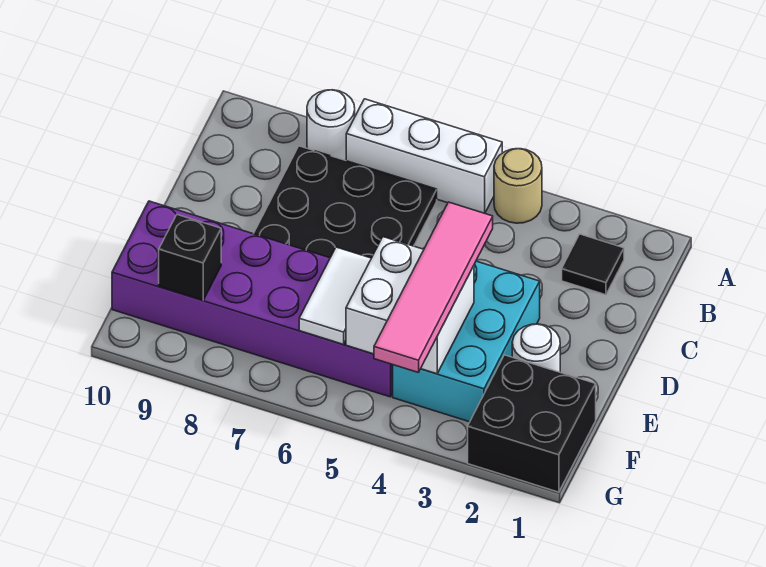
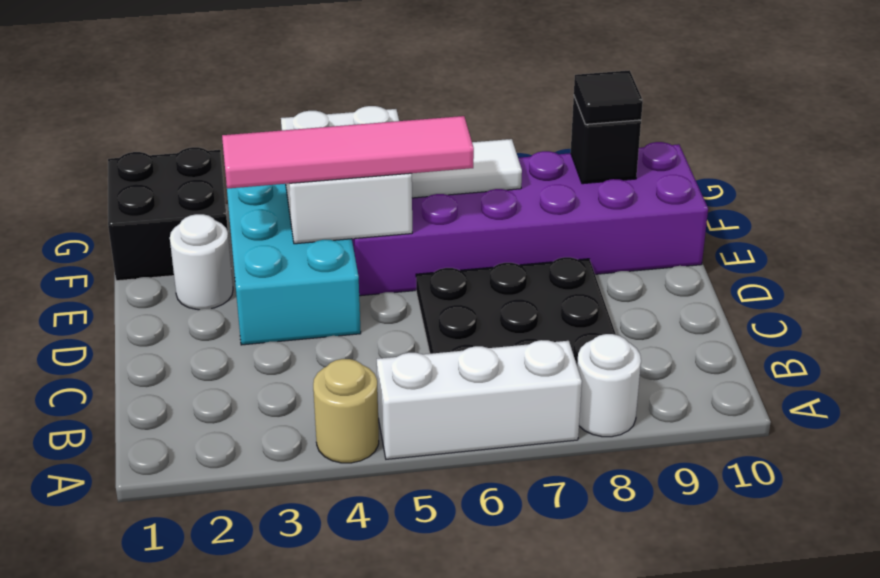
black tile B2 level 1 -> black tile F9 level 3
pink tile D4:G4 level 3 -> pink tile E3:E6 level 3
white tile E6:F6 level 2 -> white tile F6:F7 level 2

